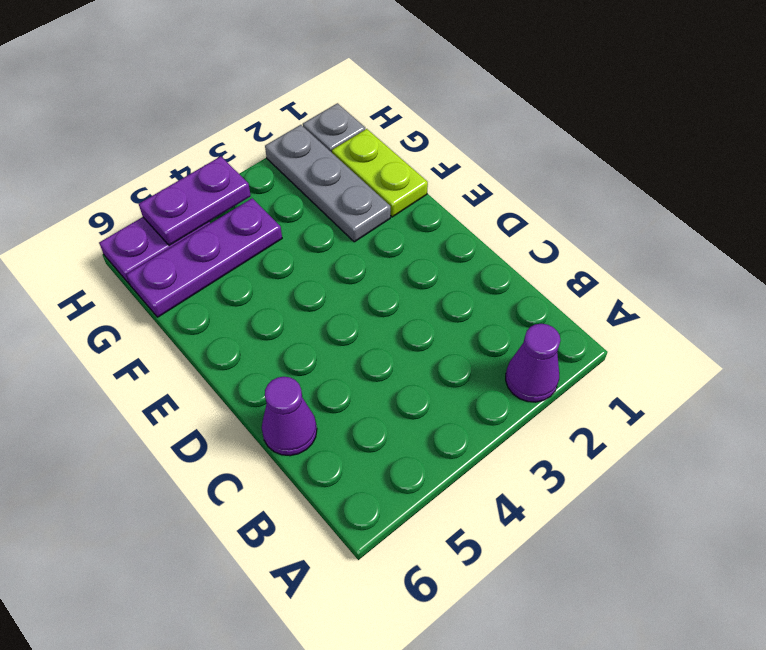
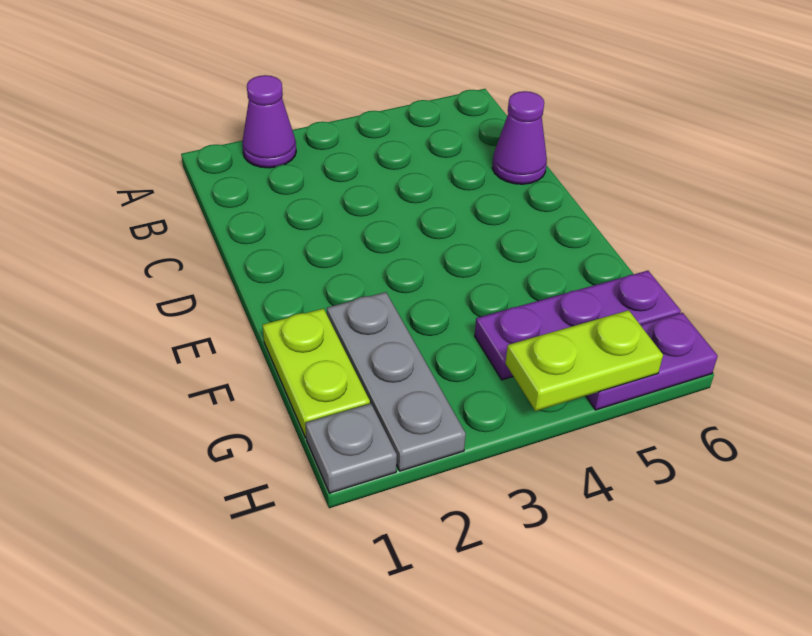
purple plate H4:H5 level 2 -> lime plate H4:H5 level 2

